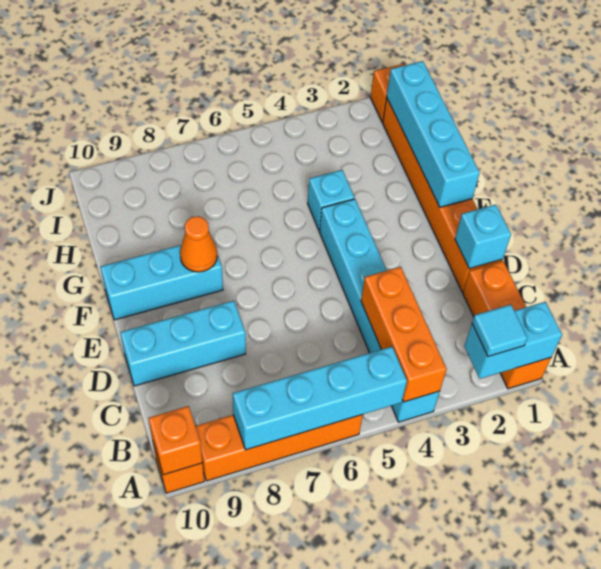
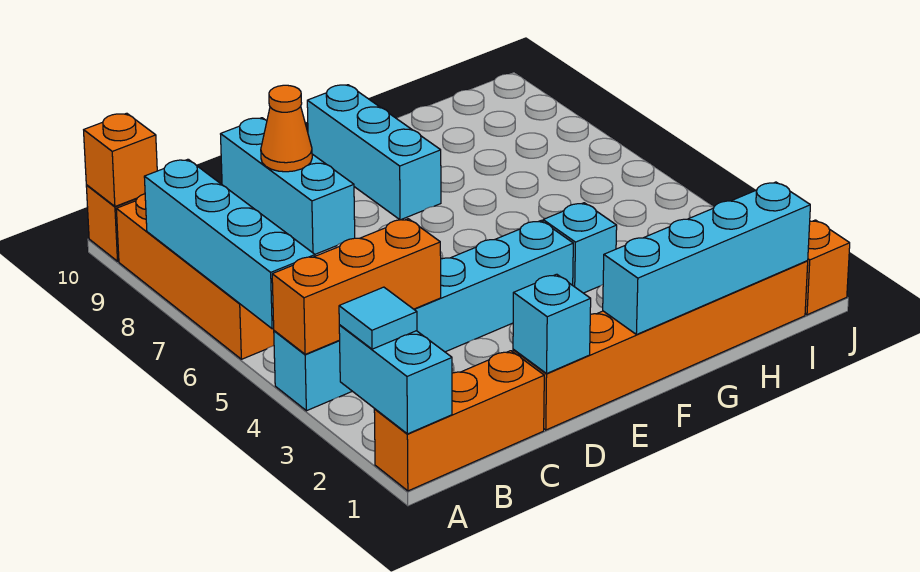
orange cone F8 level 2 -> orange cone D9 level 2

